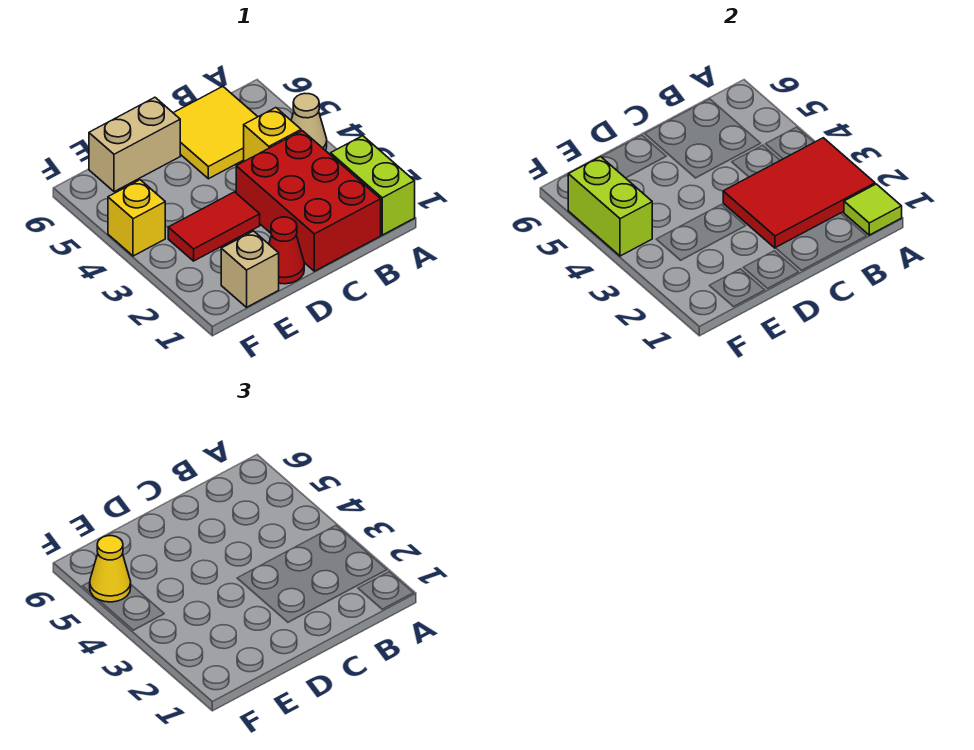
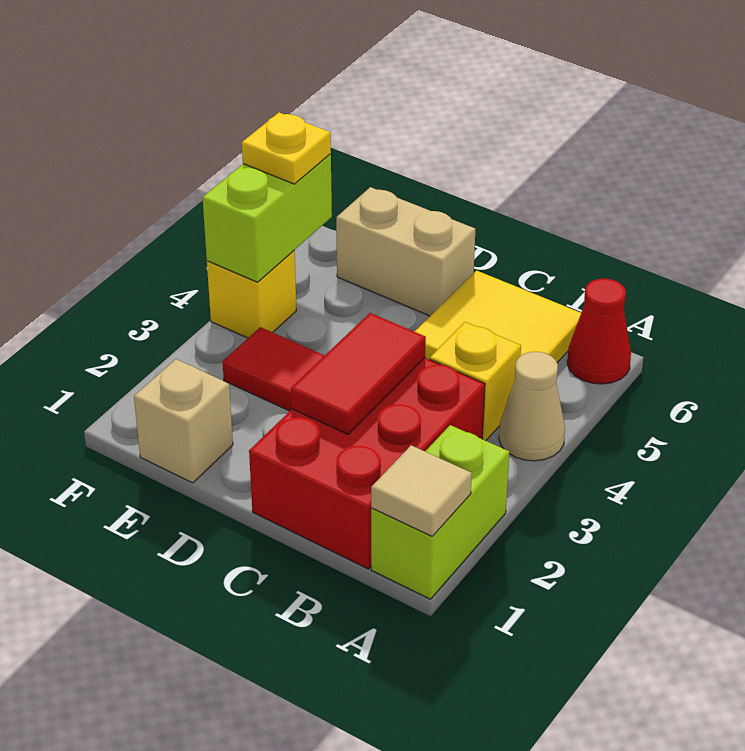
lime tile A1 level 2 -> tan tile A1 level 2
red tile A2:C3 level 2 -> red tile C2:C3 level 2
red cone D1 level 1 -> red cone A6 level 1
yellow cone F5 level 3 -> yellow plate F5 level 3

